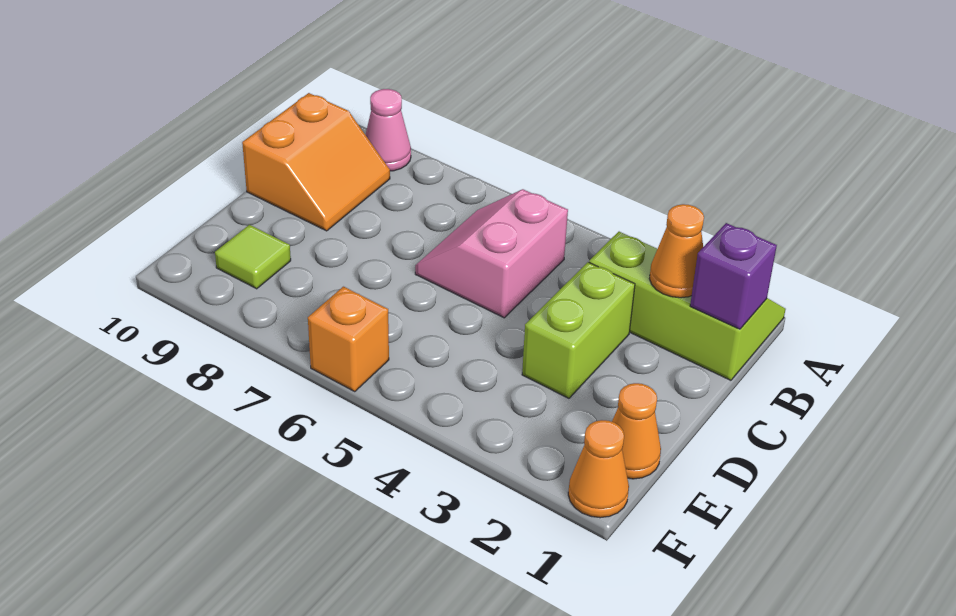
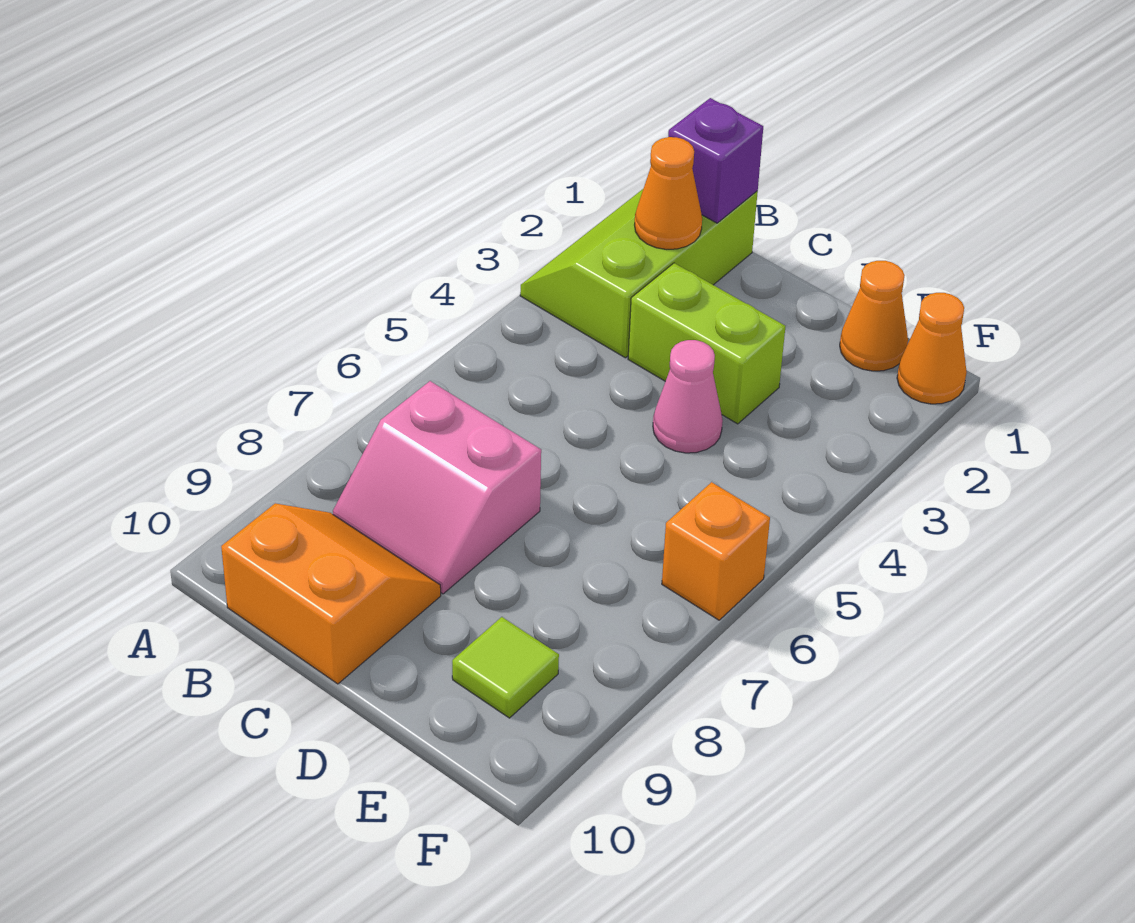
pink cone A9 level 1 -> pink cone D4 level 1
pink slope B5:C6 level 1 top 5 -> pink slope B7:C8 level 1 top 7

